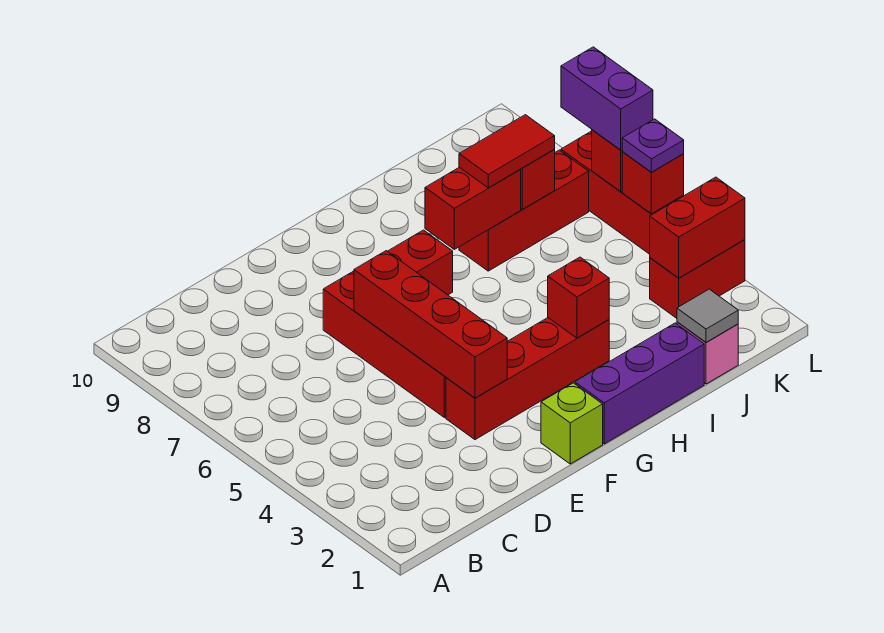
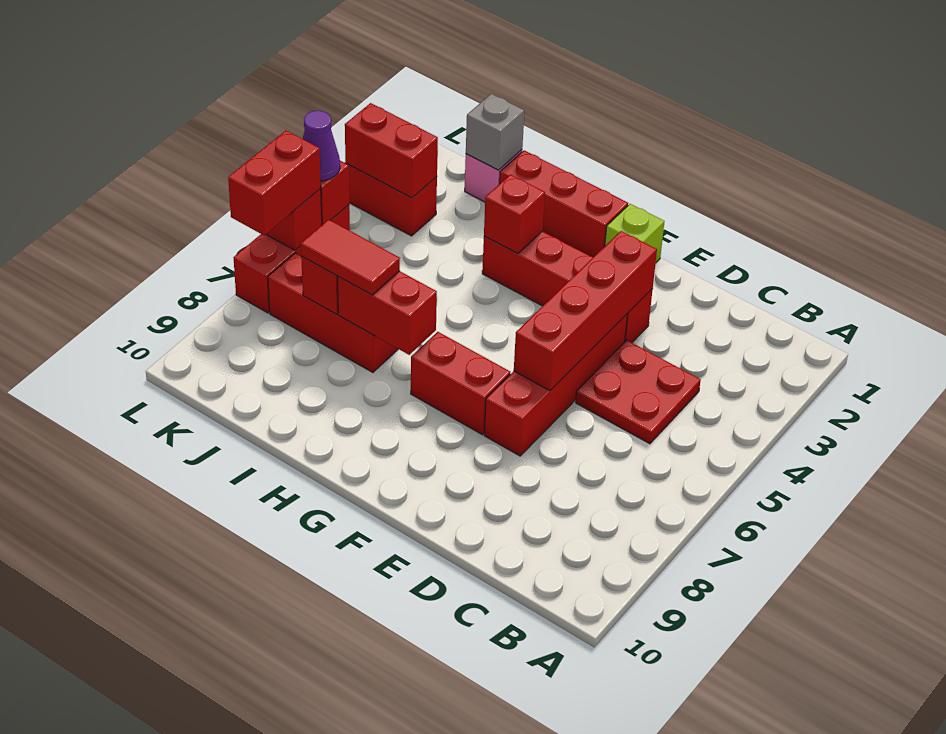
none -> red plate C4:D5 level 1
purple brick G1:I1 level 1 -> red brick G1:I1 level 1
grey tile J1 level 2 -> grey brick J1 level 2
purple plate L5 level 3 -> purple cone L5 level 3
purple brick L6:L7 level 3 -> red brick L6:L7 level 3

